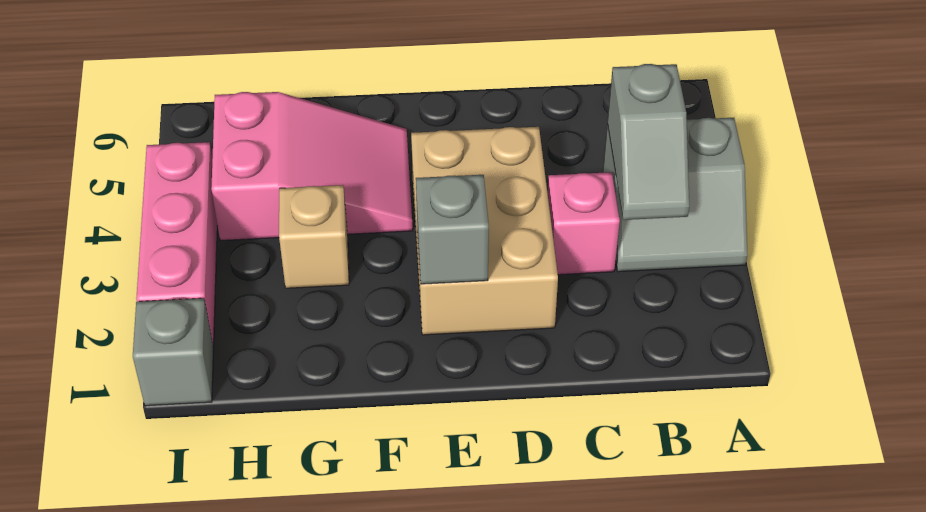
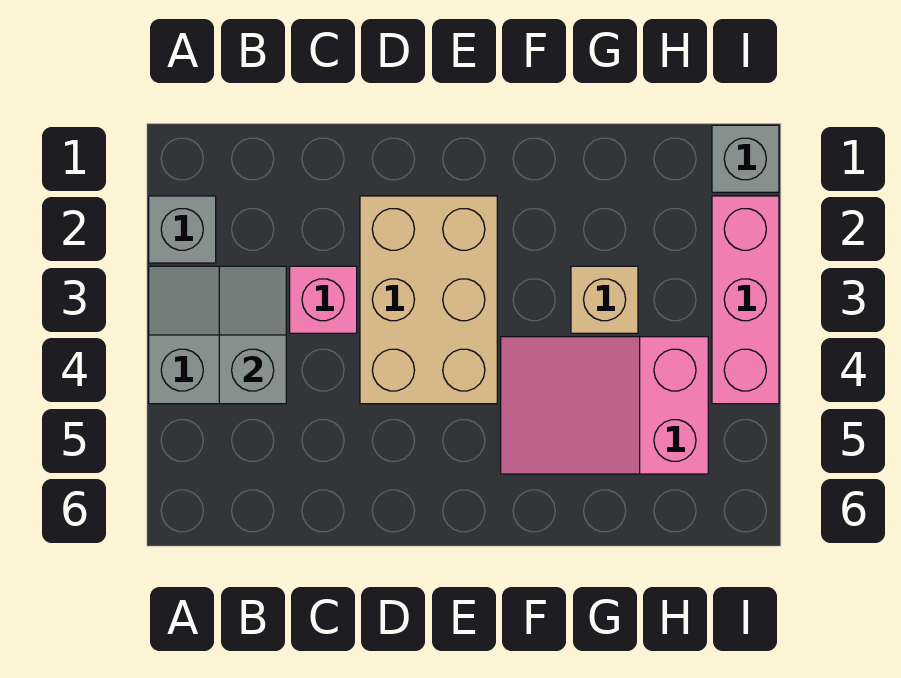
grey brick E2 level 2 -> grey brick A2 level 1

